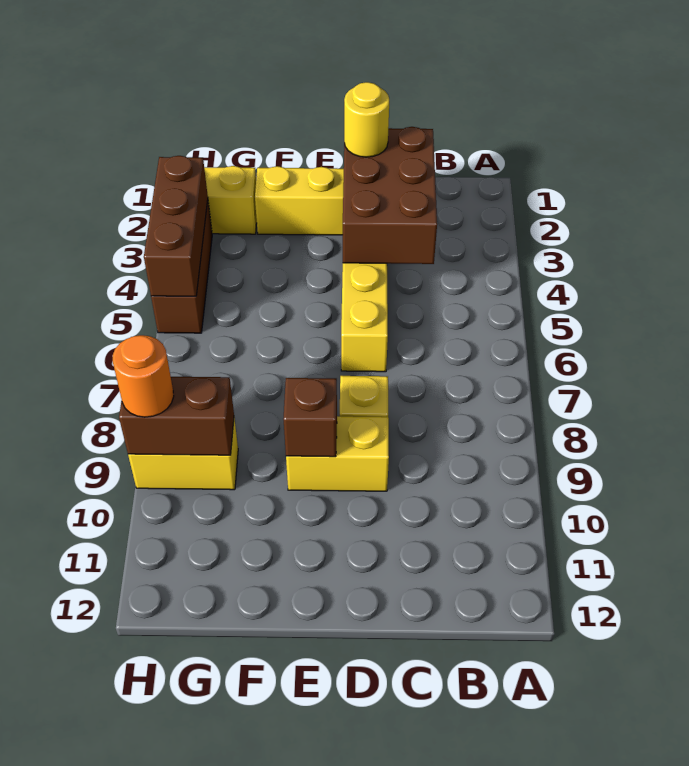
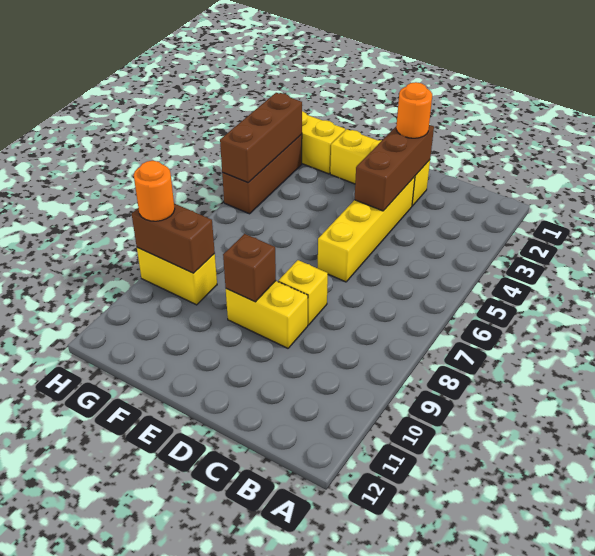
brown brick C2:D4 level 2 -> brown brick D2:D4 level 2
yellow round brick D2 level 3 -> orange round brick D2 level 3

